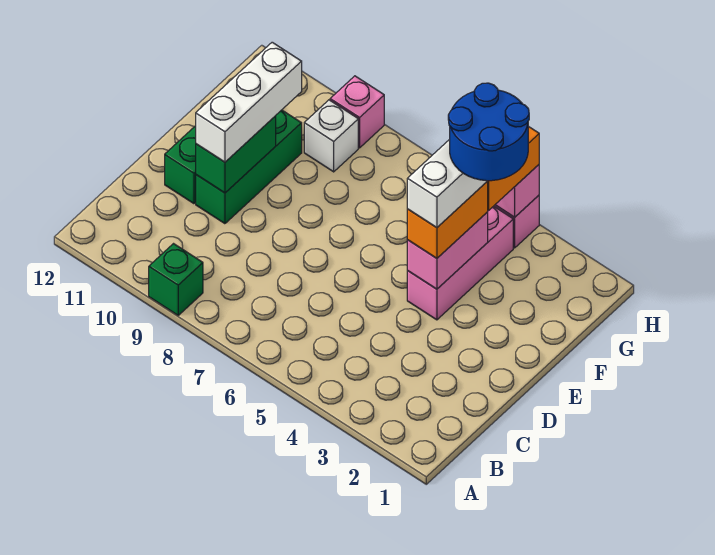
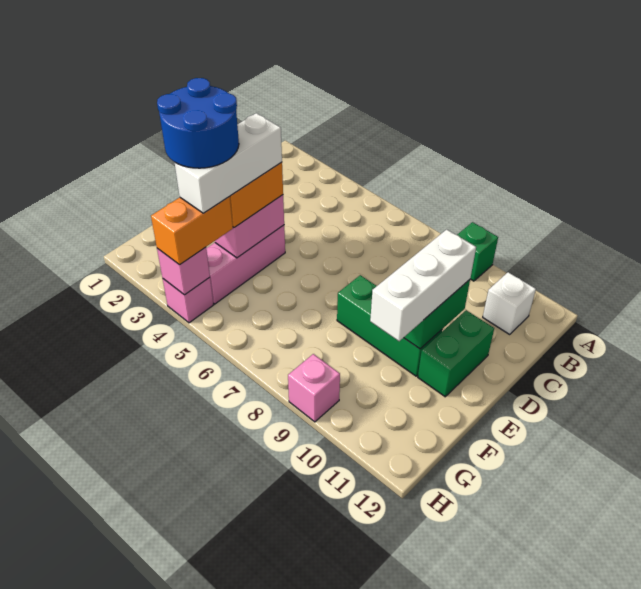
green brick D10:F10 level 1 -> green brick E8:E10 level 1
white brick G9 level 1 -> white brick B11 level 1

